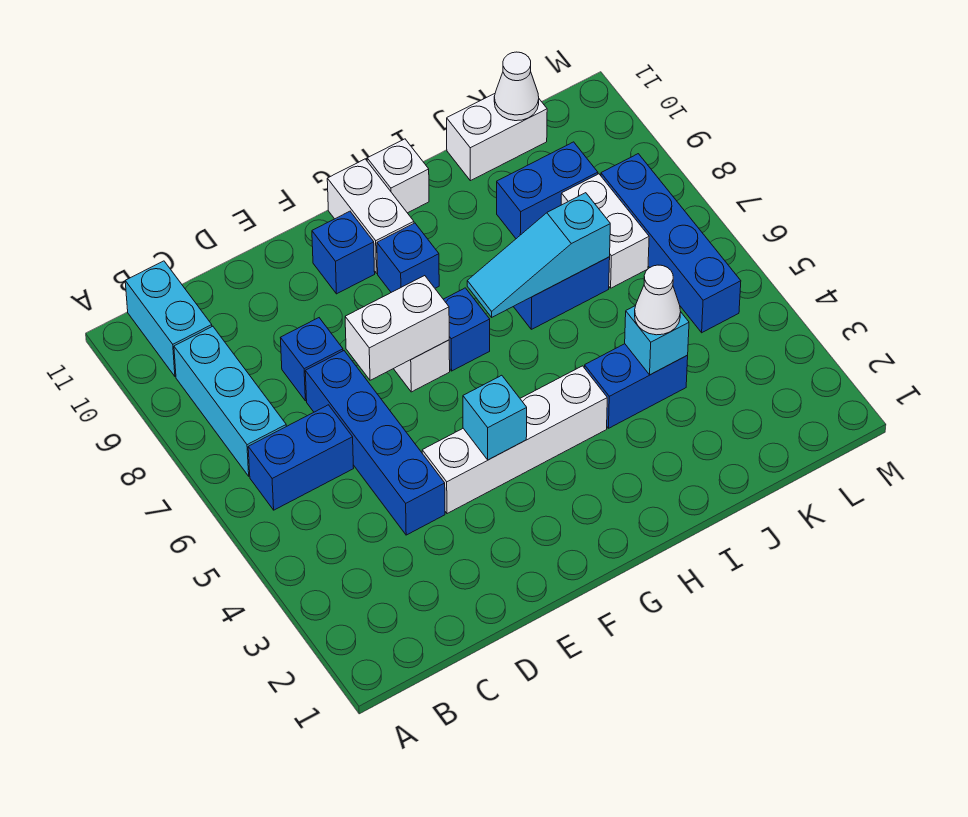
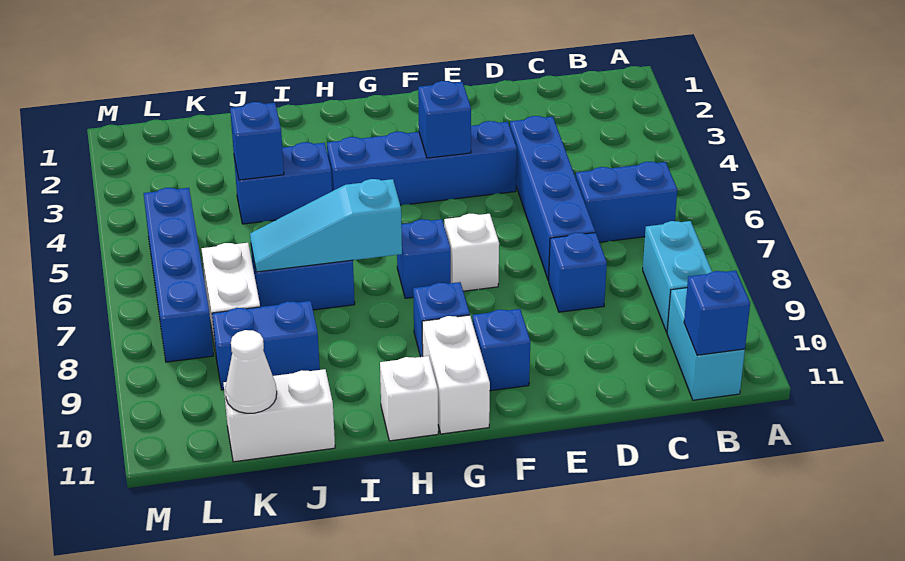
cyan brick B7:B9 level 1 -> cyan brick B8:B9 level 1
none -> blue brick B11 level 2
white brick E4:H4 level 1 -> blue brick E4:H4 level 1
white brick E7:F7 level 2 -> none
cyan brick F4 level 2 -> blue brick F4 level 2
cyan slope H7:J7 level 2 top J -> cyan slope H7:J7 level 2 top H
cyan brick J4 level 2 -> blue brick J4 level 2
white cone J4 level 3 -> none

